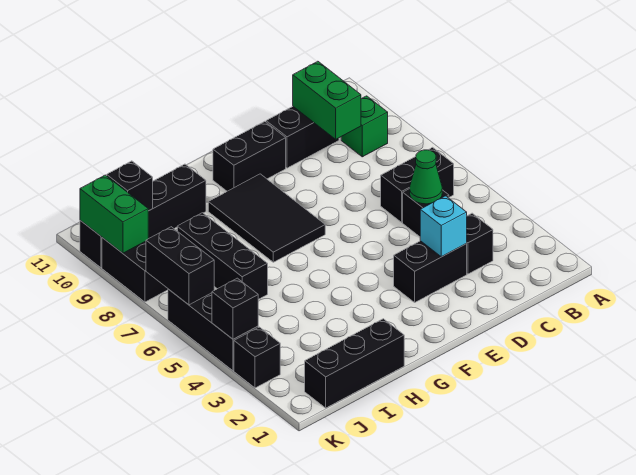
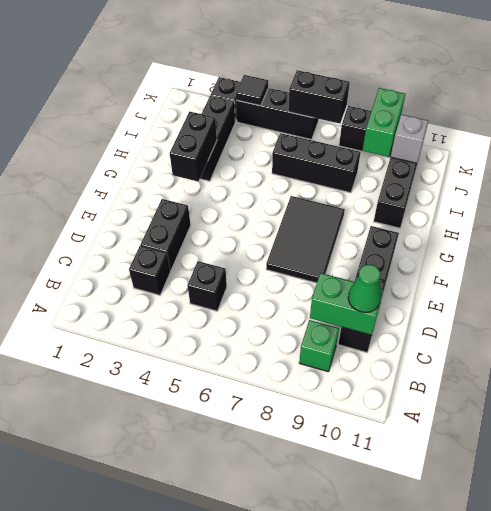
black brick B6:C6 level 1 -> black brick G3:H3 level 2
green cone C5 level 2 -> green cone C10 level 3
cyan brick D3 level 2 -> none
black tile F7:G9 level 1 -> black tile E7:G8 level 1
black brick H1:J1 level 1 -> black brick H3:J3 level 1
black brick J10 level 2 -> grey brick J10 level 2
black brick K4 level 2 -> black tile K4 level 2
green brick K9:K10 level 2 -> green brick J9:K9 level 2

